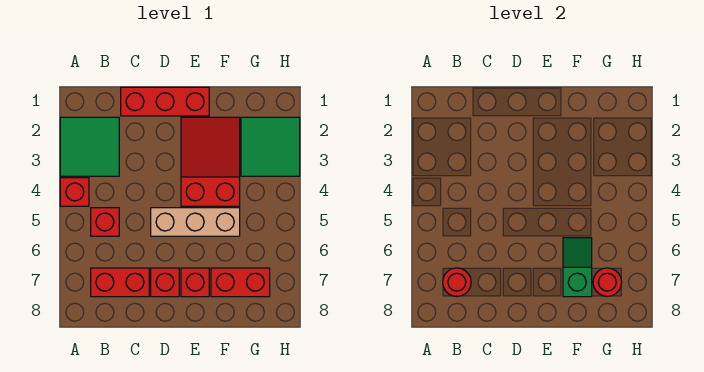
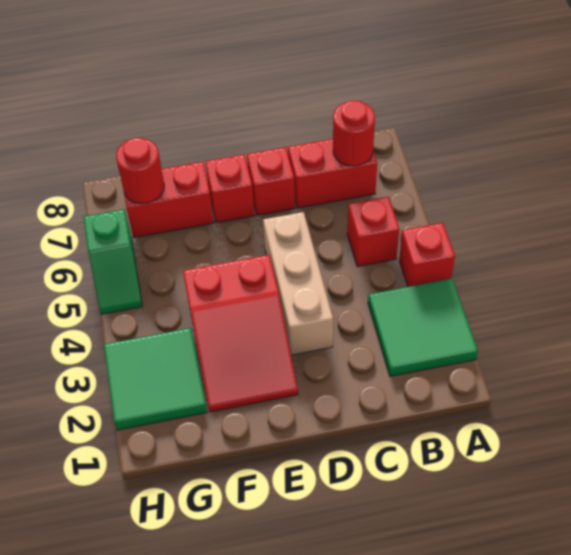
red brick C1:E1 level 1 -> none
tan brick D5:F5 level 1 -> tan brick D3:D5 level 1
green slope F6:F7 level 2 top 7 -> green slope H5:H6 level 1 top 6

